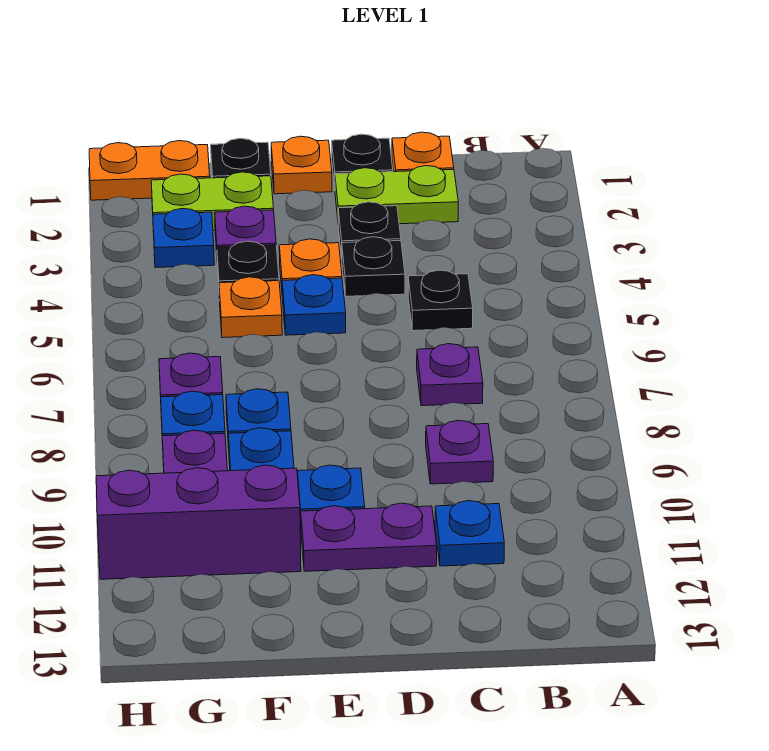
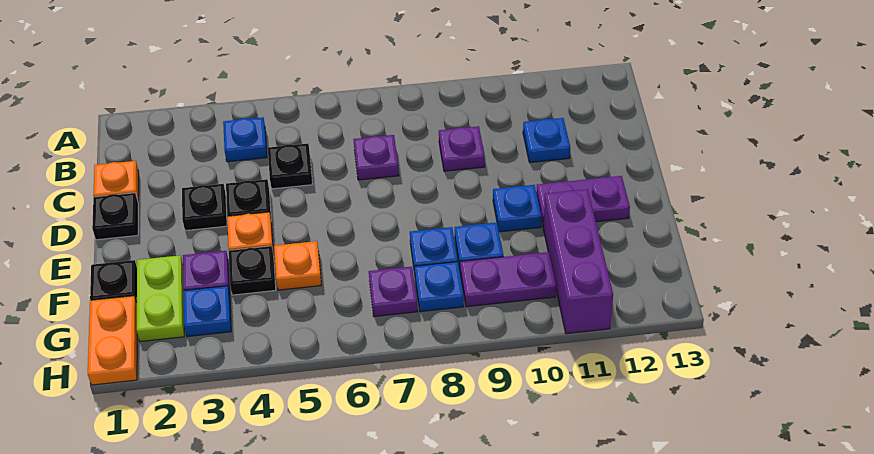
lime plate C2:D2 level 1 -> none
purple plate D11:E11 level 1 -> purple plate E11:E12 level 1
orange plate E1 level 1 -> none
blue plate E5 level 1 -> blue plate B4 level 1

